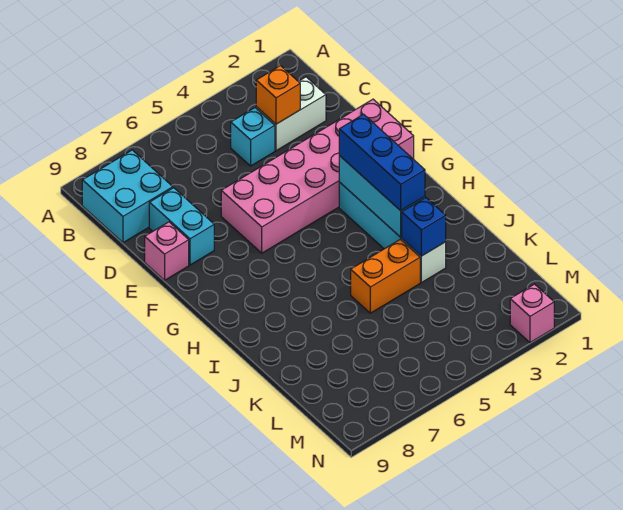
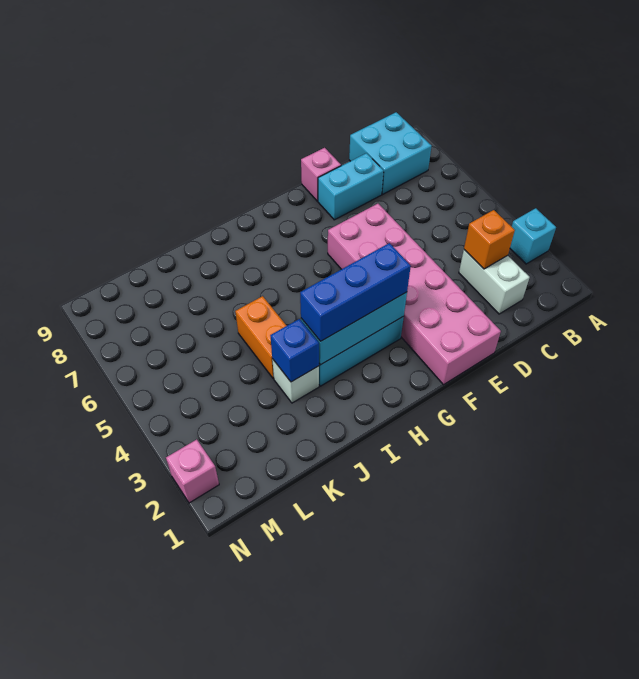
cyan brick C4 level 1 -> cyan brick A3 level 1

